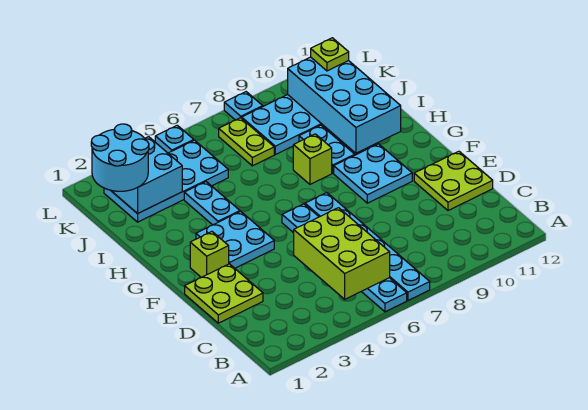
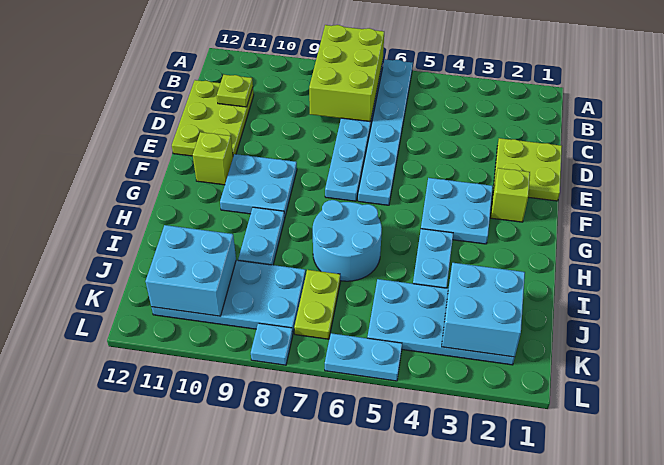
lime brick B5:D6 level 2 -> lime brick A7:C8 level 2
lime plate D11:E12 level 1 -> lime plate C11:E12 level 1
lime brick H8 level 1 -> lime brick F11 level 1
cyan brick H10:K11 level 2 -> cyan brick J10:K11 level 2
cyan round brick J1:K2 level 3 -> cyan round brick H6:I7 level 1
lime plate K11 level 3 -> lime plate C11 level 2
cyan plate L5 level 1 -> cyan plate L5:L6 level 1

